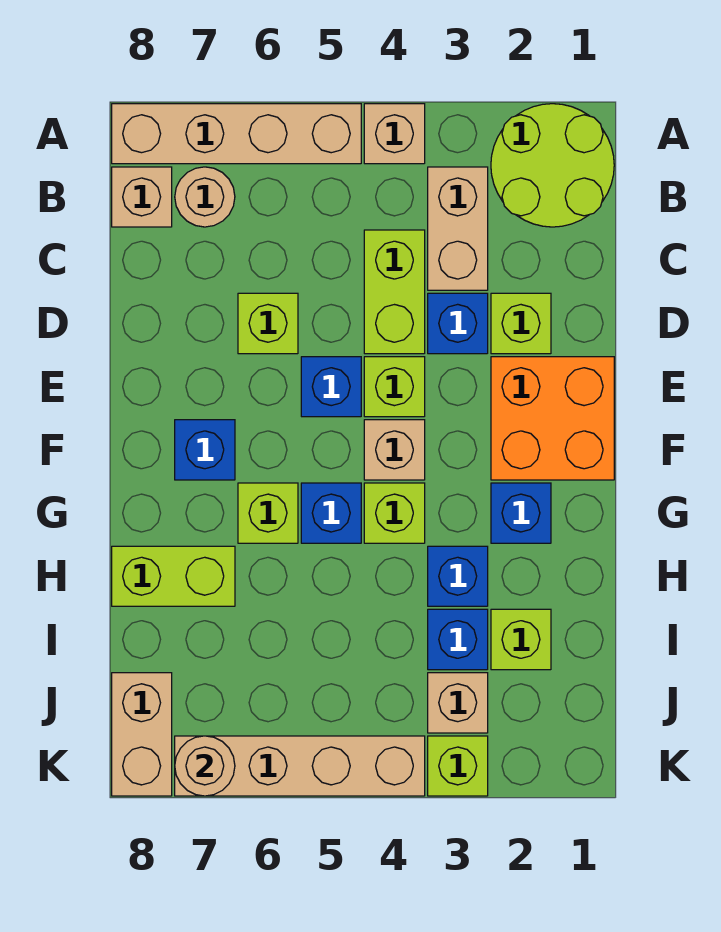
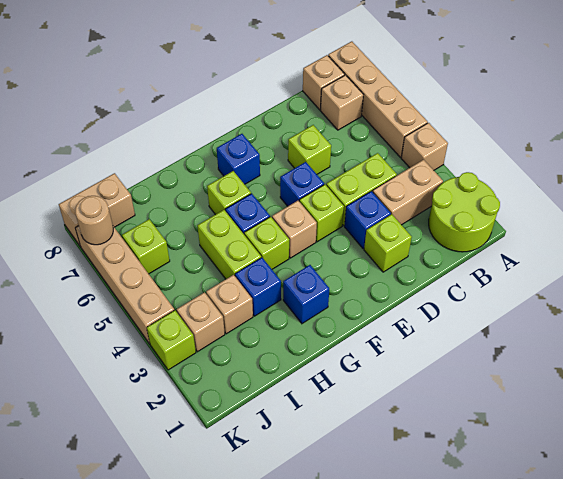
tan round brick B7 level 1 -> tan brick B7 level 1
orange brick E1:F2 level 1 -> none
lime brick H7:H8 level 1 -> lime brick H4:H5 level 1
lime brick I2 level 1 -> lime brick J6 level 1
blue brick I3 level 1 -> tan brick I3 level 1

